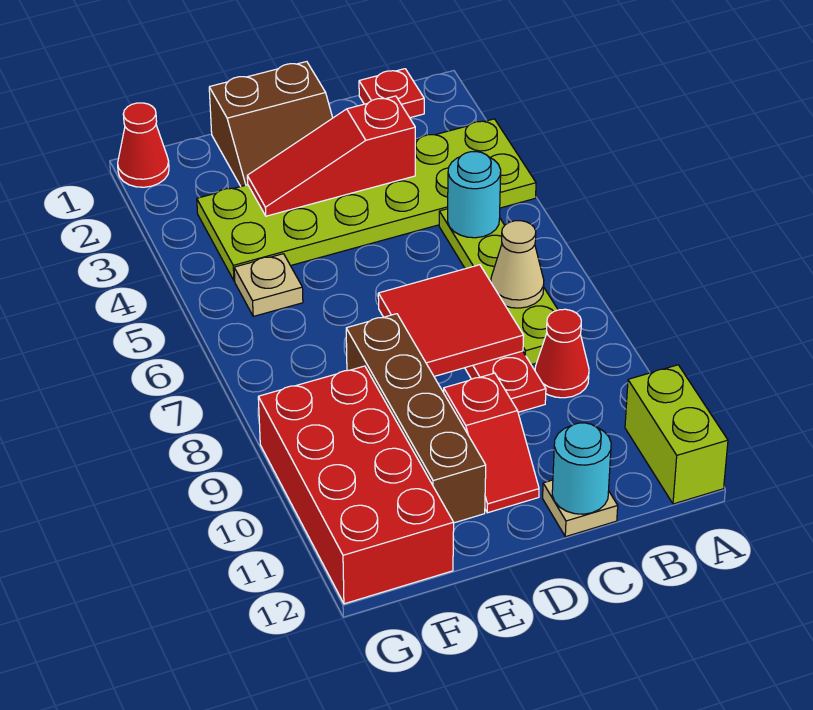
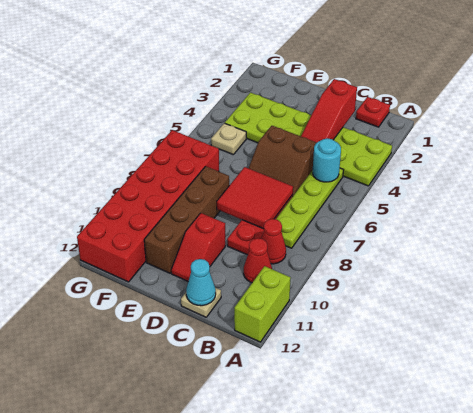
tan cone B7 level 2 -> none
red slope C3:E3 level 2 top C -> red slope C2:C4 level 2 top 2
cyan round brick C12 level 2 -> cyan cone C12 level 2
brown slope D1:E2 level 1 top 1 -> brown slope C5:D6 level 1 top 5
red brick F9:G12 level 1 -> red brick F7:G12 level 1
red cone G1 level 1 -> red cone B10 level 1

